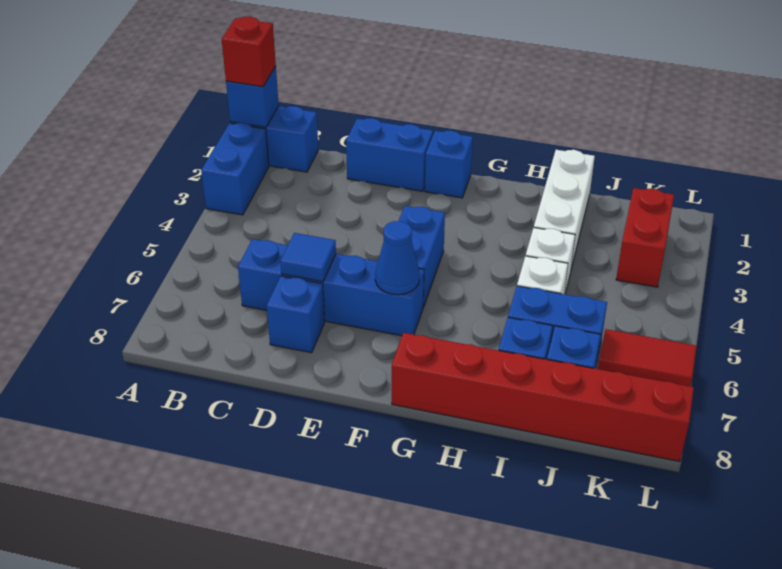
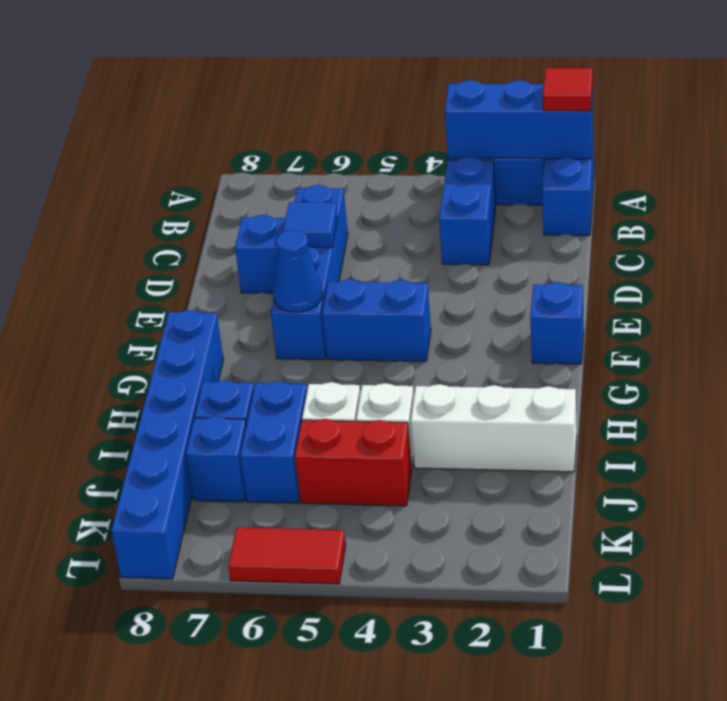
blue brick A1 level 2 -> blue brick A1:A3 level 2
red brick A1 level 3 -> red tile A1 level 3
blue brick D1:E1 level 1 -> blue brick B3:C3 level 1
red brick G8:L8 level 1 -> blue brick G8:L8 level 1
red brick K2:K3 level 1 -> red brick J4:J5 level 1
red tile K6:L6 level 1 -> red tile L5:L6 level 1

